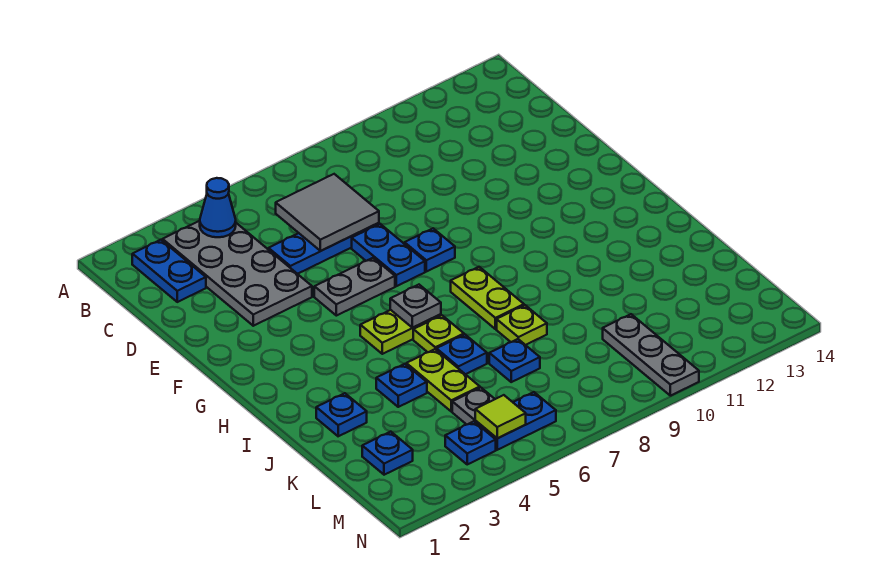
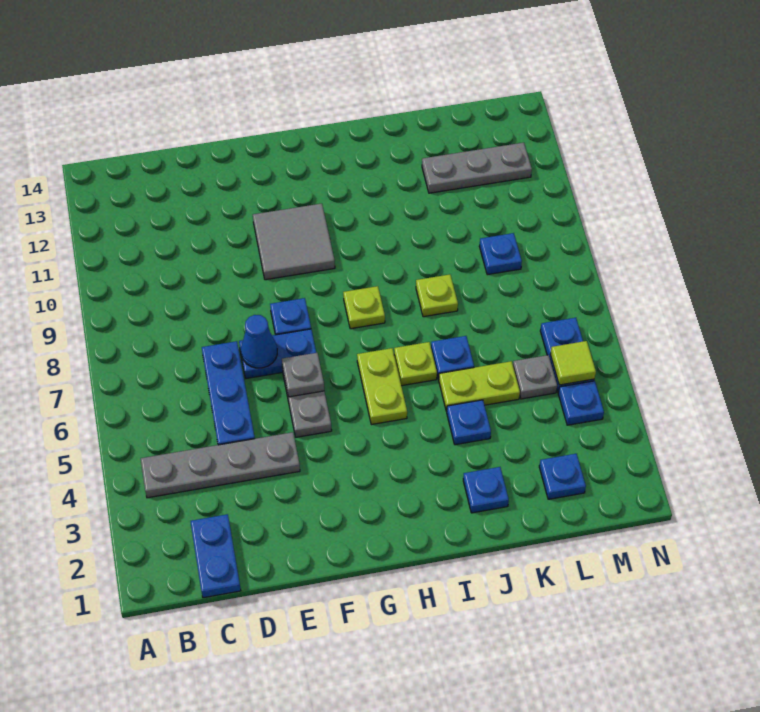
blue plate B2:C2 level 1 -> blue plate C1:C2 level 1
grey plate B3:E4 level 1 -> grey plate B4:E4 level 1
blue cone B4 level 2 -> blue cone E7 level 2
grey tile C6:D7 level 2 -> grey tile F10:G11 level 1
grey plate H6 level 2 -> grey plate F6 level 2
lime plate H8:I8 level 1 -> lime plate H8 level 1
blue plate K7 level 1 -> blue plate L9 level 1
grey plate L10:N10 level 1 -> grey plate K12:M12 level 1

